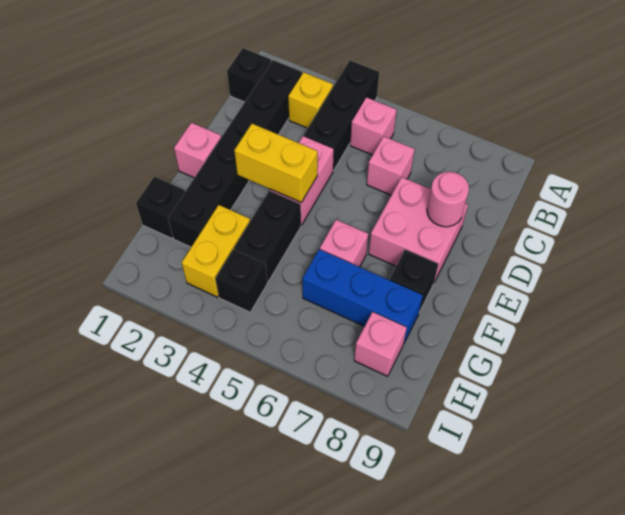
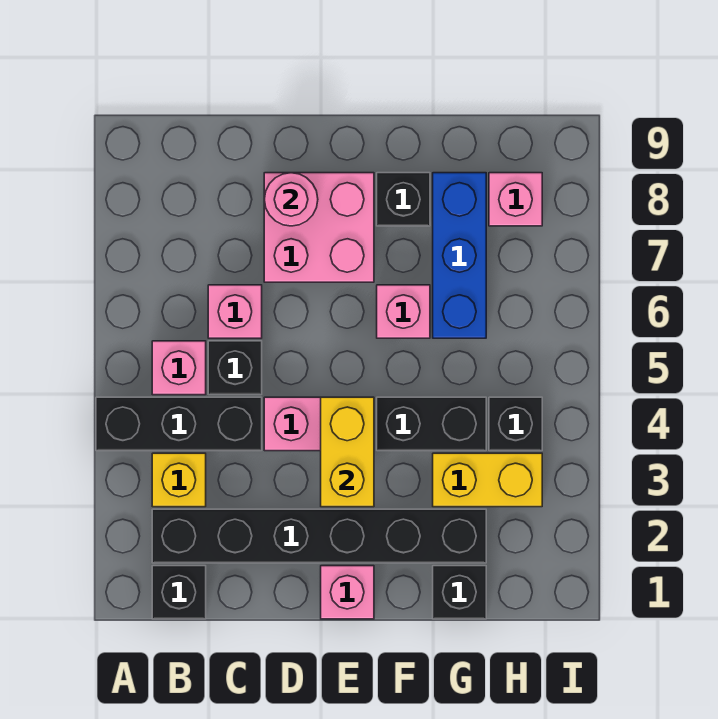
none -> black brick C5 level 1

